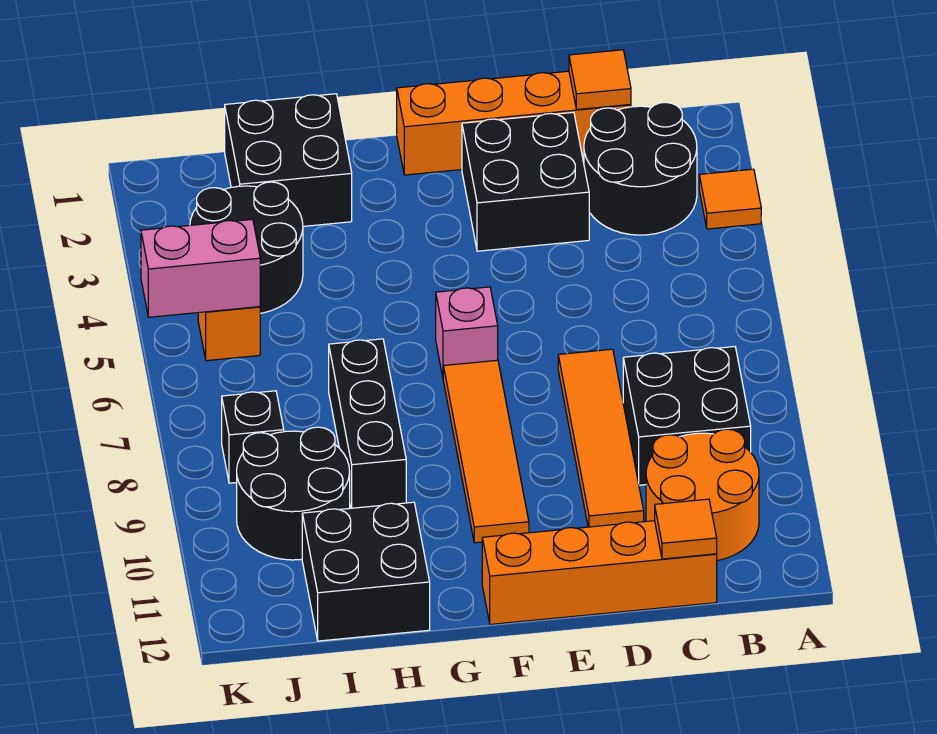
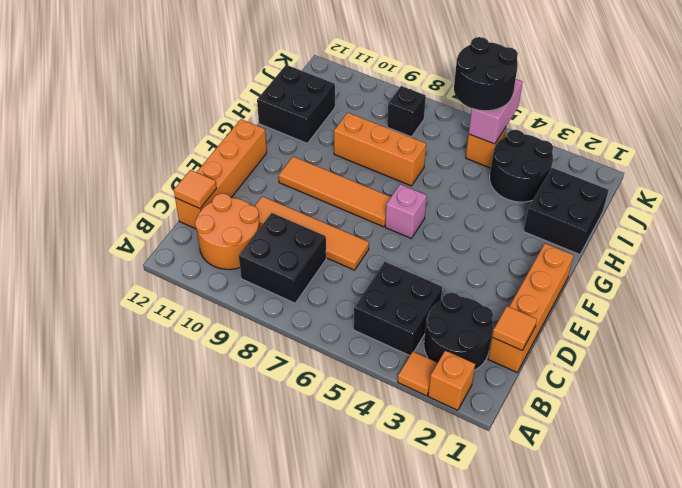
none -> orange brick A2 level 1
black brick D2:E3 level 1 -> black brick B4:C5 level 1
black brick H7:H9 level 1 -> orange brick H7:H9 level 1
black round brick I9:J10 level 1 -> black round brick J5:K6 level 3

